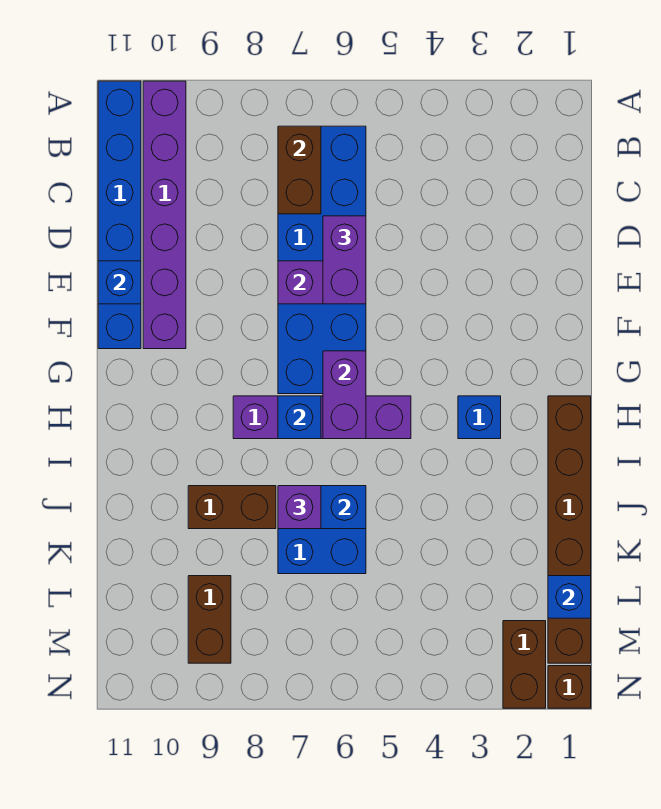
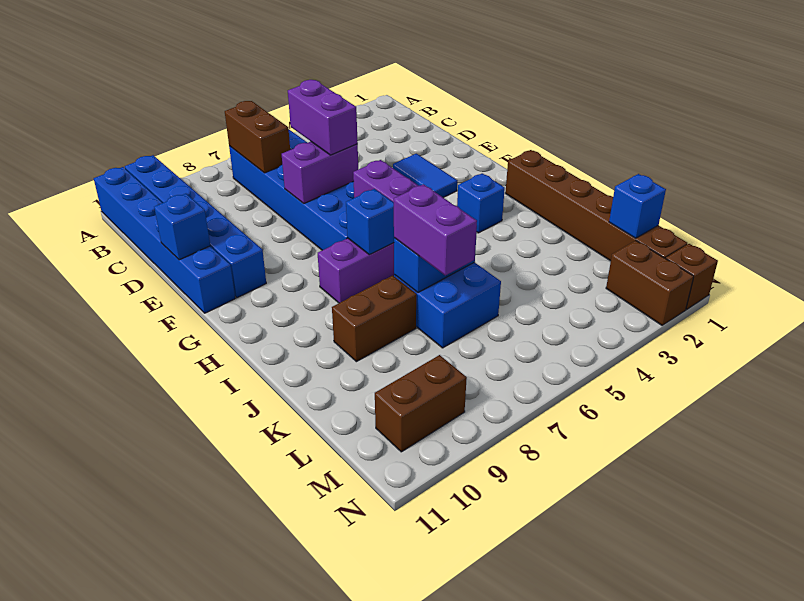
purple brick A10:F10 level 1 -> blue brick A10:F10 level 1
none -> blue tile E3:F3 level 1
purple brick J7 level 3 -> purple brick J7:K7 level 3
brown brick L9:M9 level 1 -> brown brick M9:M10 level 1

